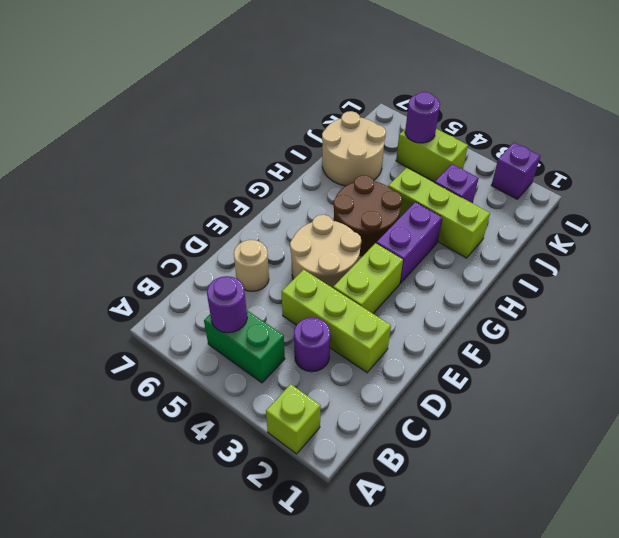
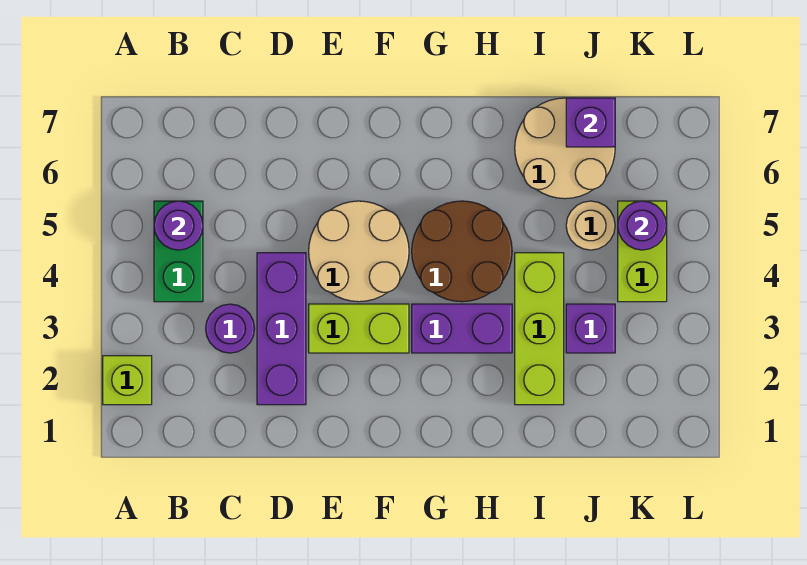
lime brick D2:D4 level 1 -> purple brick D2:D4 level 1
tan round brick D6 level 1 -> tan round brick J5 level 1
purple brick L2 level 1 -> purple brick J7 level 2

